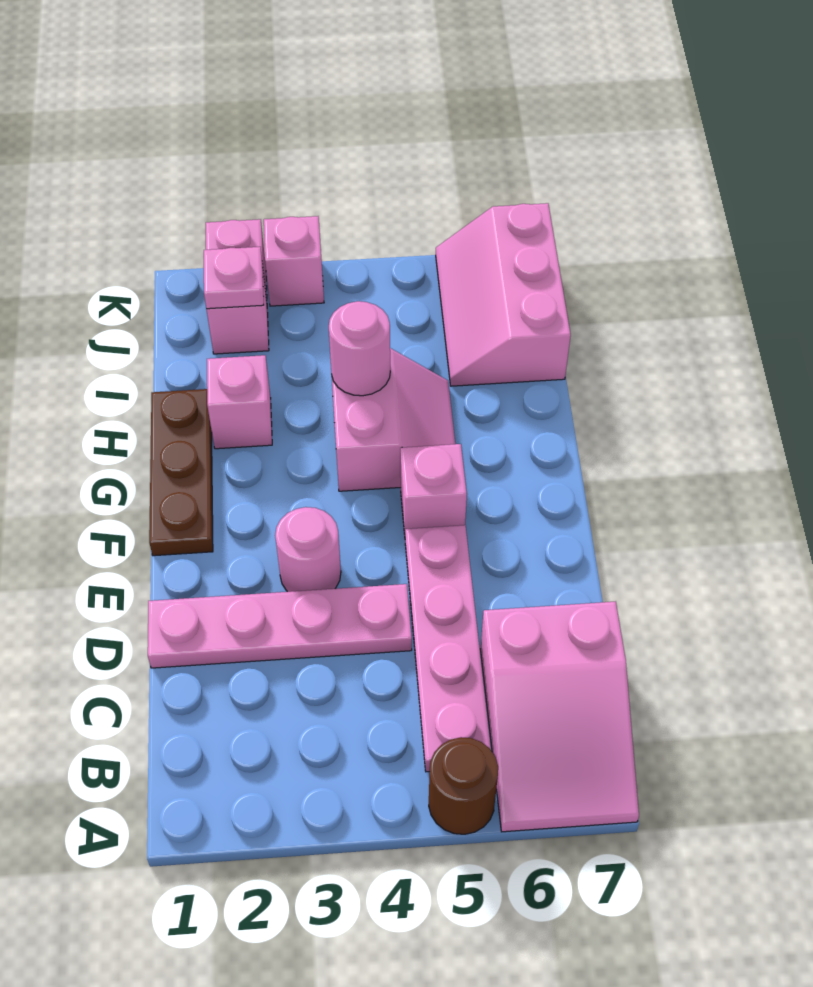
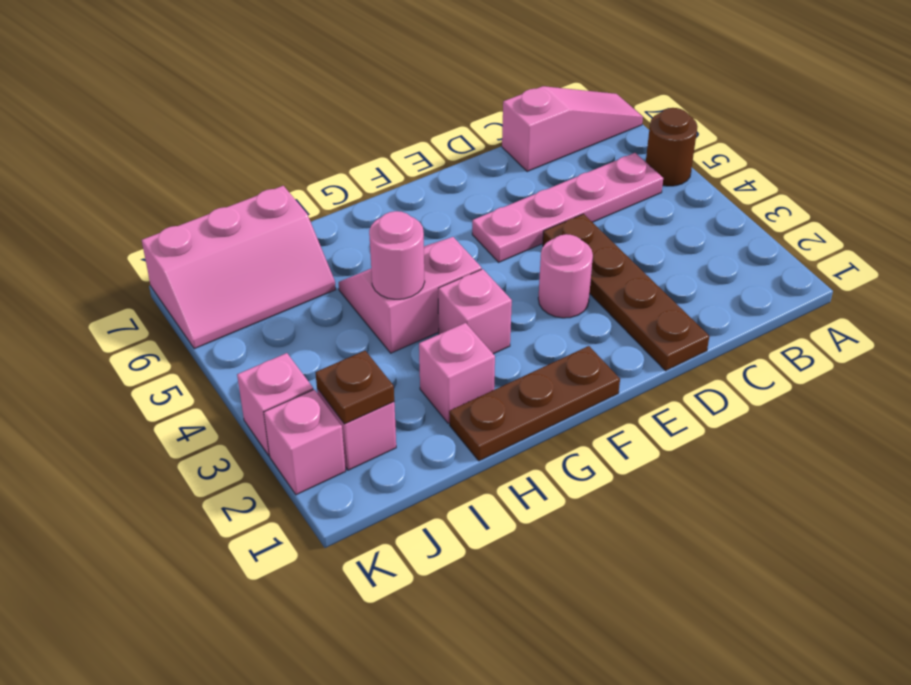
pink slope A6:C7 level 1 top C -> pink slope A7:C7 level 1 top C
pink plate D1:D4 level 1 -> brown plate D1:D4 level 1
pink brick F5 level 1 -> pink brick G3 level 1
pink plate J2 level 2 -> brown plate J2 level 2

